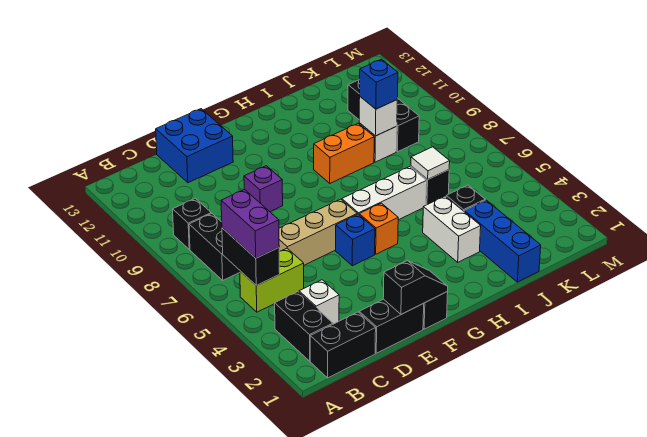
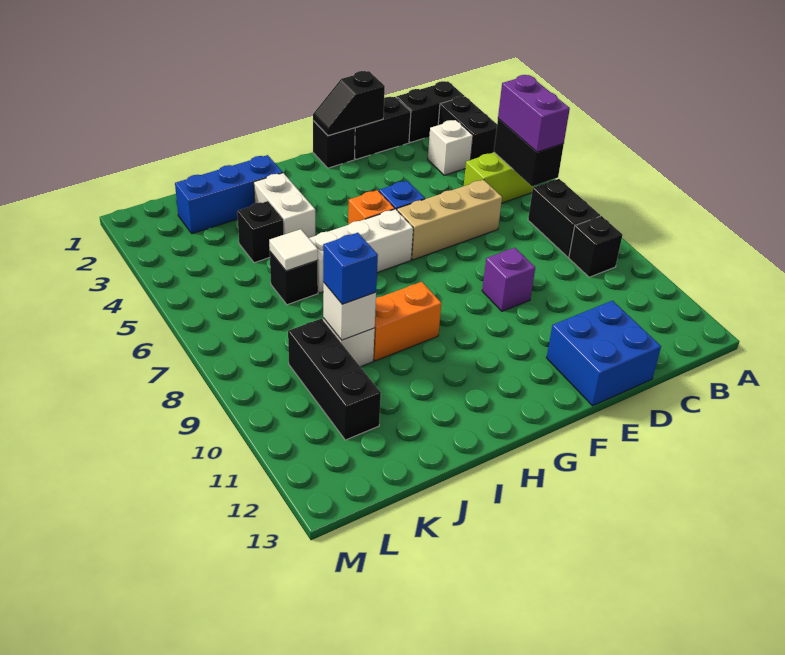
blue brick J1:J3 level 1 -> blue brick I2:K2 level 1

